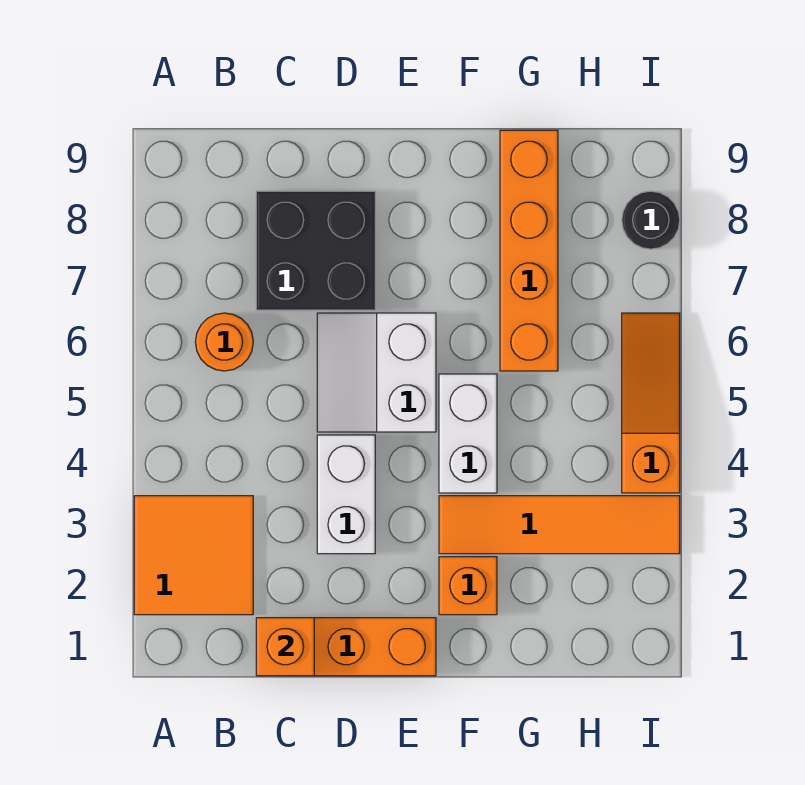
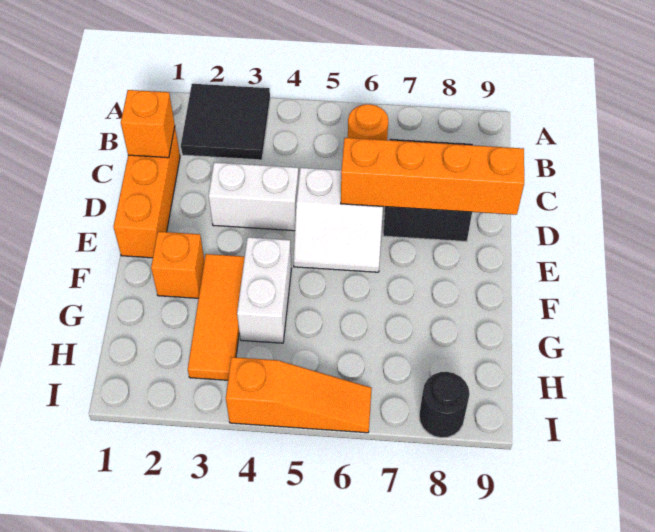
orange tile A2:B3 level 1 -> black tile A2:B3 level 1
white slope D5:E6 level 1 top E -> white slope D5:E6 level 1 top D
orange tile F3:I3 level 1 -> orange tile F3:H3 level 1
white brick F4:F5 level 1 -> white brick F4:G4 level 1
orange brick G6:G9 level 1 -> orange brick D6:D9 level 2

